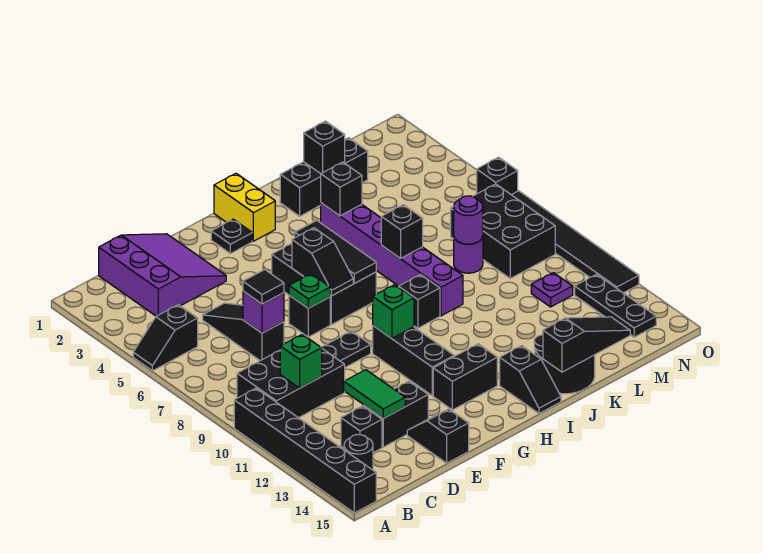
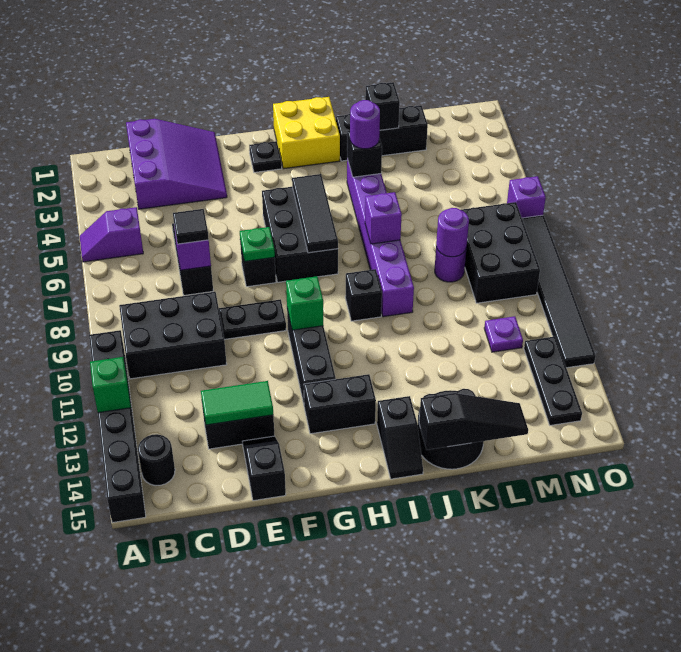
black slope A5:B5 level 1 top B -> purple slope A5:B5 level 1 top B
green brick C10 level 2 -> green brick A12 level 2
black brick C13 level 1 -> none
green tile D12:D13 level 2 -> green tile D13:E13 level 2
black slope G6:G7 level 2 top 6 -> none
yellow brick H1:H2 level 1 -> yellow brick H1:I2 level 1
none -> purple round brick J4 level 3
black brick J7 level 2 -> purple brick J7 level 2
black brick O6 level 1 -> purple brick O6 level 1

